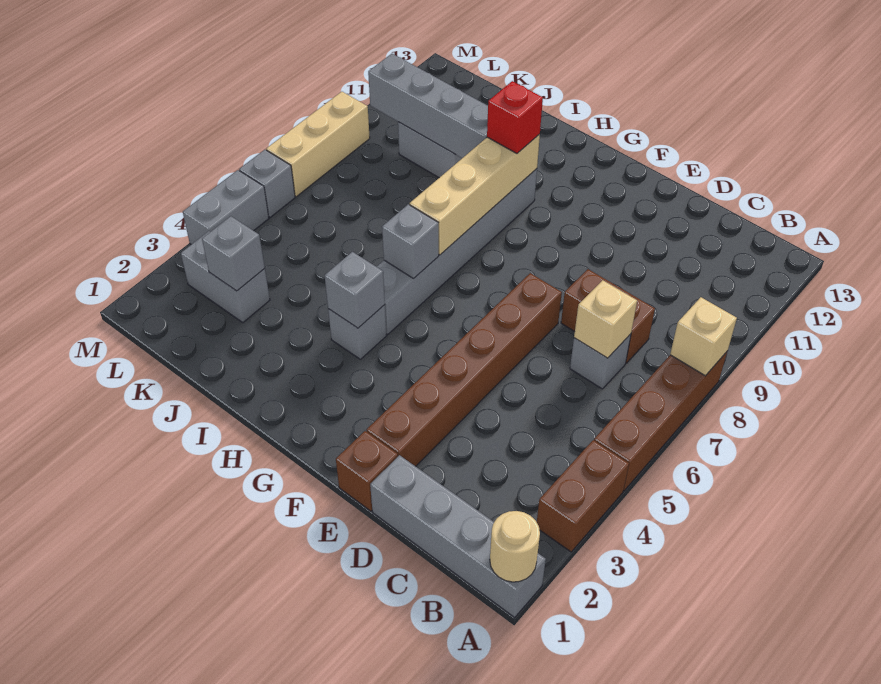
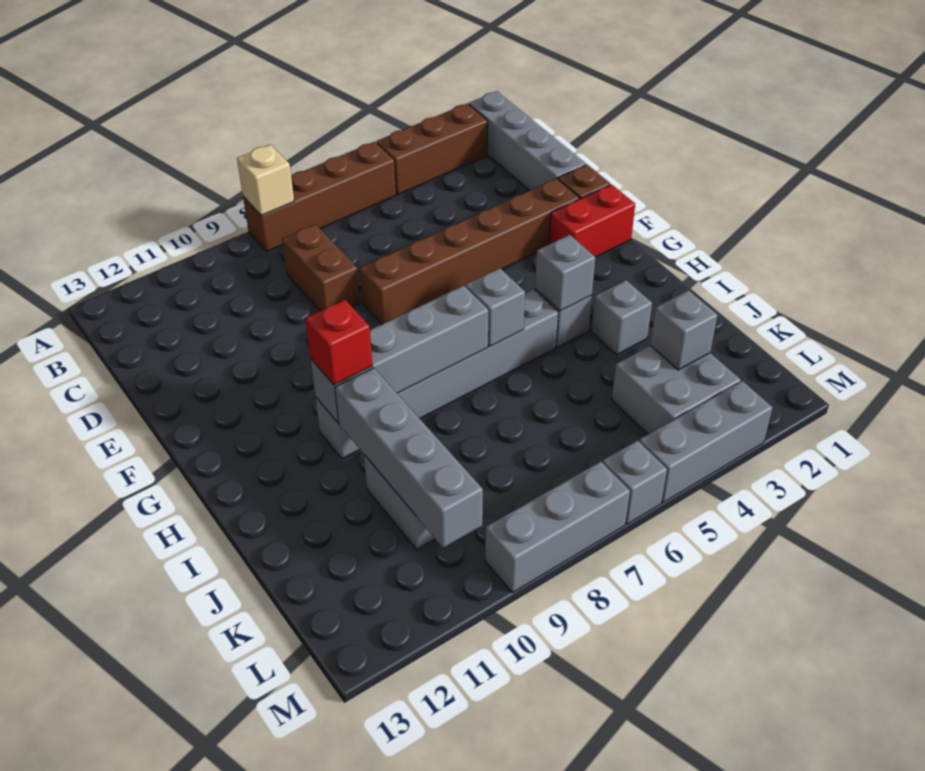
tan round brick A1 level 2 -> none
brown brick A3:A4 level 1 -> brown brick A2:A4 level 1
grey brick C7 level 1 -> grey brick I3 level 1
tan brick C7 level 2 -> none
none -> red brick F1:F2 level 1
tan brick H7:H10 level 2 -> grey brick H7:H10 level 2
grey brick K3:L3 level 1 -> grey brick K3:L4 level 1
grey brick M4:M5 level 1 -> grey brick M3:M5 level 1
tan brick M7:M9 level 1 -> grey brick M7:M9 level 1

